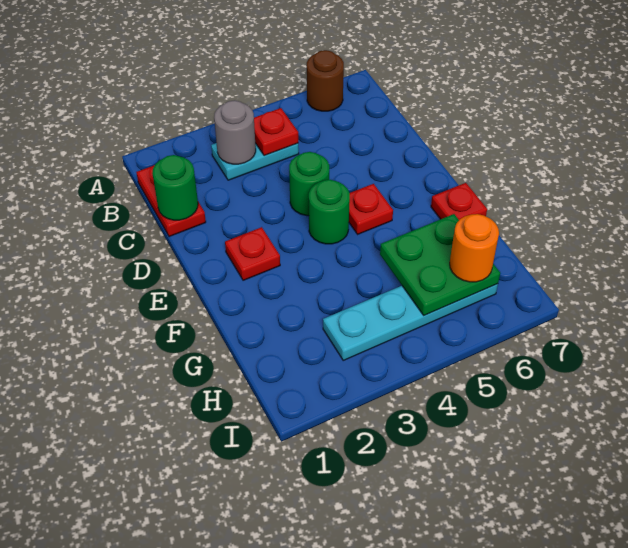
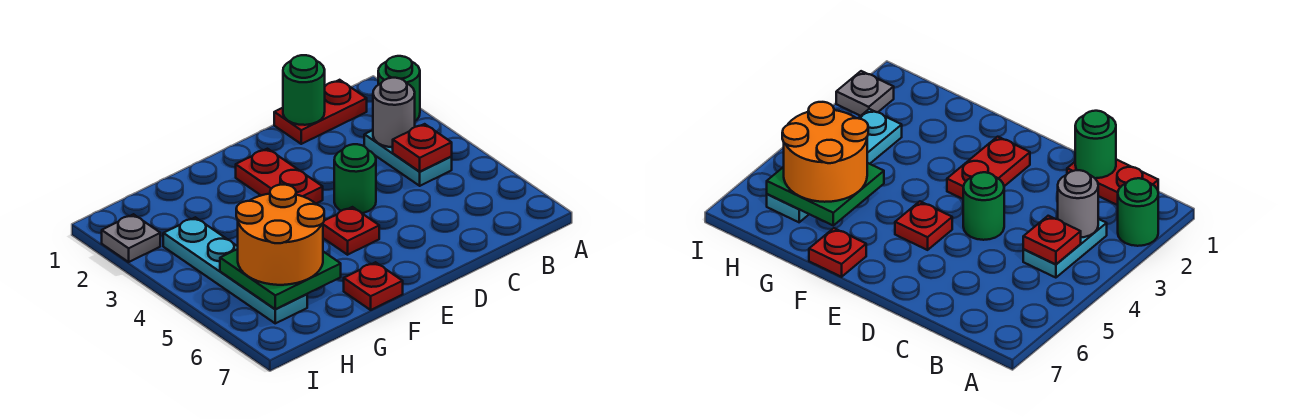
brown round brick A6 level 1 -> none
red plate E2 level 1 -> red plate E2:E3 level 1
green round brick E4 level 1 -> green round brick A2 level 1
orange round brick H6 level 3 -> orange round brick G5:H6 level 3
none -> grey plate I2 level 1

